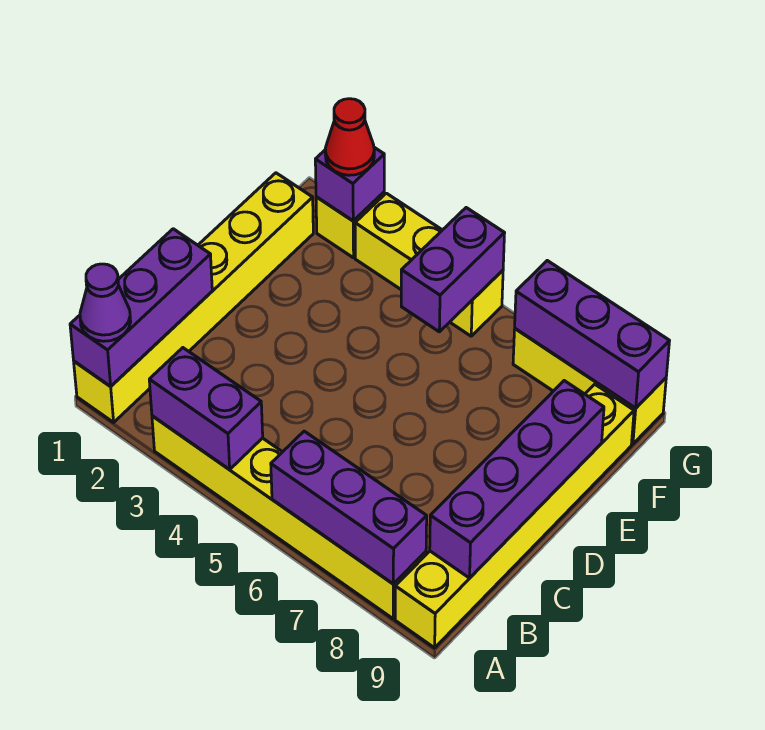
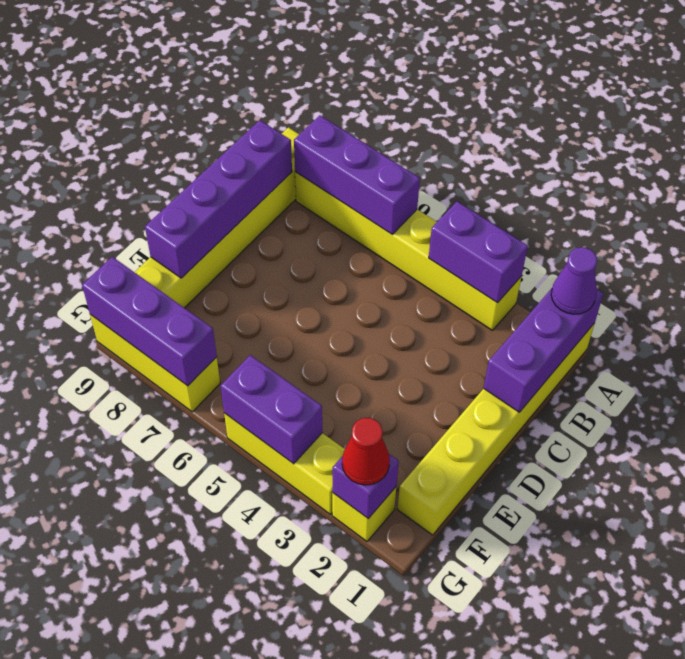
purple brick F5:G5 level 2 -> purple brick G4:G5 level 2

